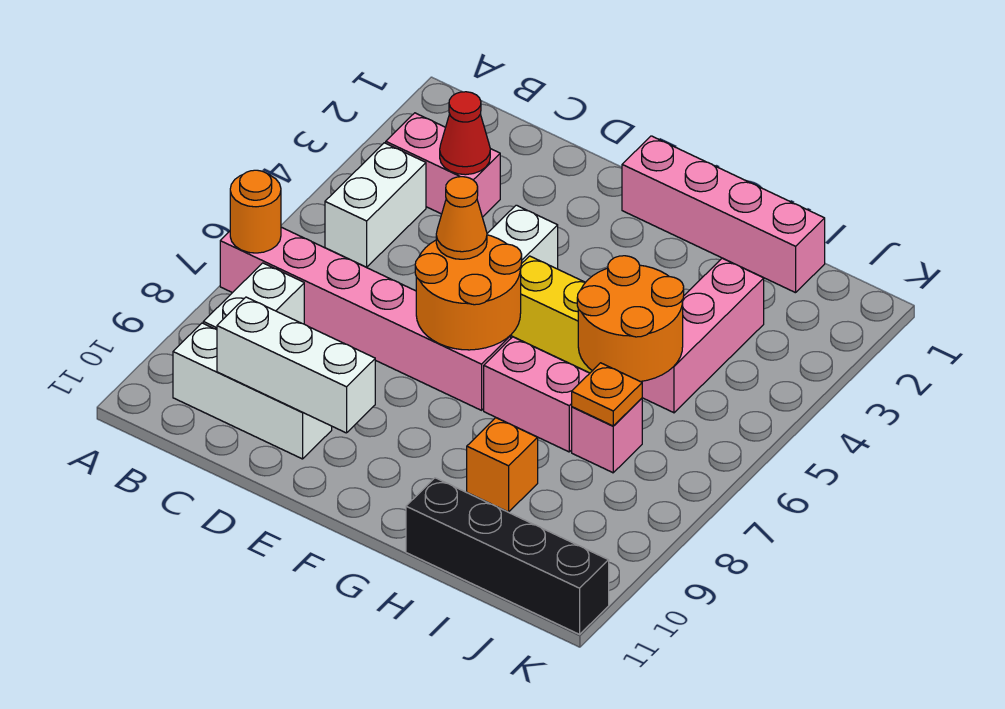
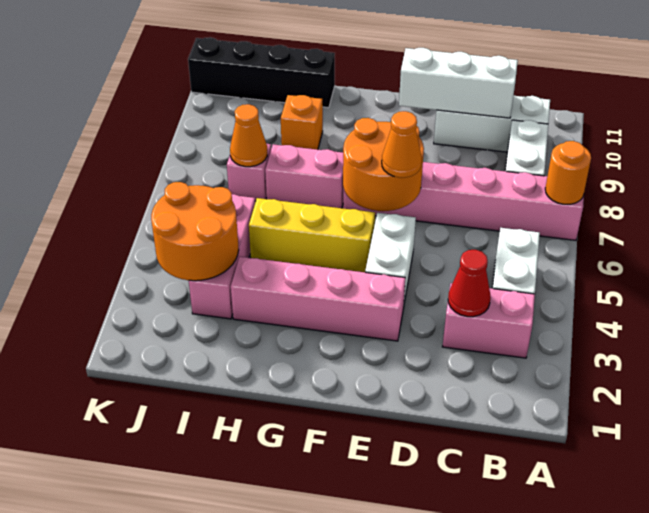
pink brick F1:I1 level 1 -> pink brick E3:H3 level 1
orange round brick H5:I6 level 2 -> orange round brick I3:J4 level 2
orange plate I7 level 2 -> orange cone I7 level 2

